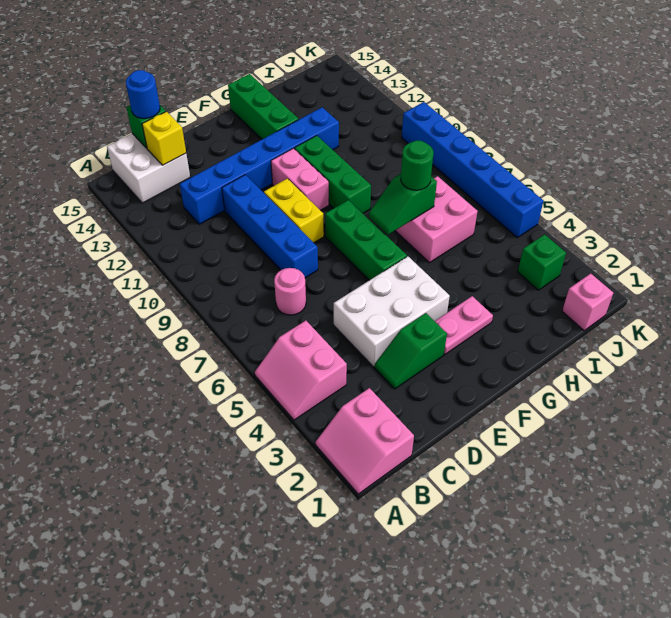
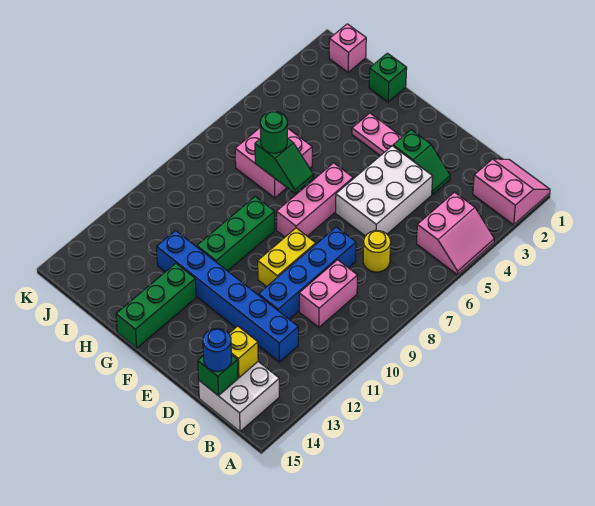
pink slope A1:B2 level 1 top B -> pink slope A1:B2 level 1 top 2
pink round brick C7 level 1 -> yellow round brick C7 level 1
white brick D4:F5 level 1 -> white brick D4:E6 level 1
green brick F6:F8 level 1 -> pink brick F6:F8 level 1
pink brick F10:F11 level 1 -> pink brick C9:C10 level 1
green brick J3 level 1 -> green brick H1 level 1
blue brick K5:K10 level 1 -> none

